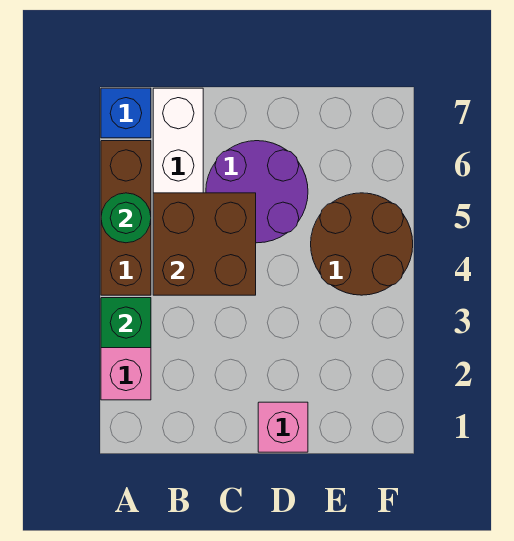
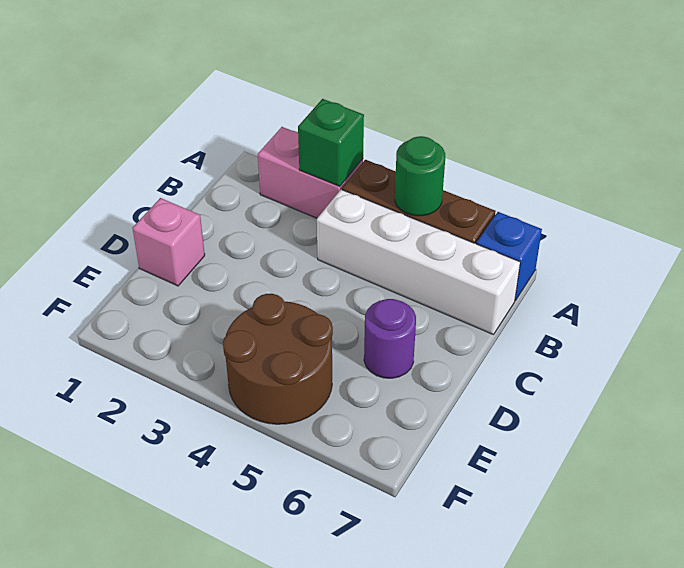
brown brick B4:C5 level 2 -> none
purple round brick C5:D6 level 1 -> purple round brick D6 level 1

